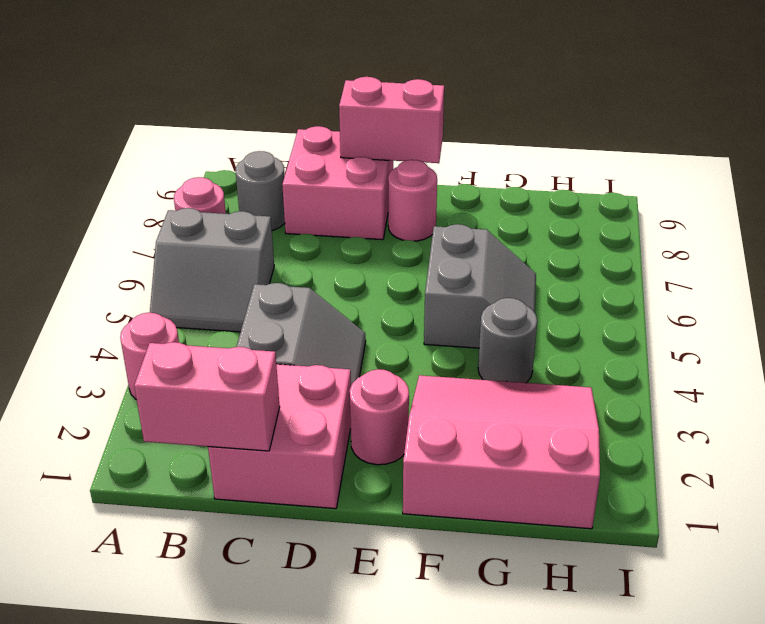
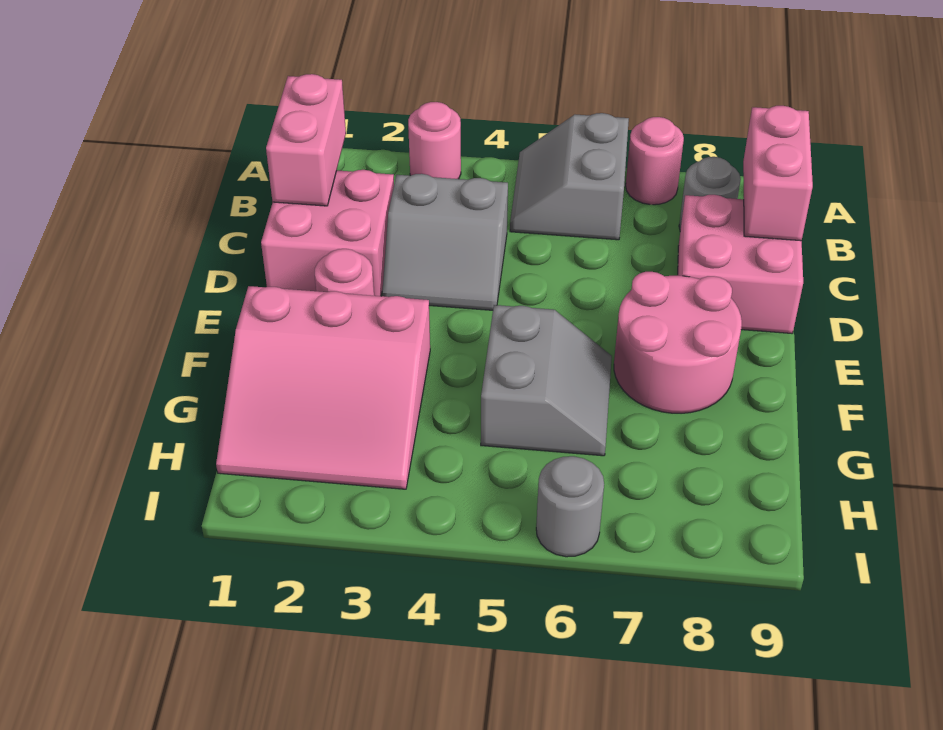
pink brick D9:E9 level 2 -> pink brick B9:C9 level 2
pink round brick E8 level 1 -> pink round brick E7:F8 level 1
pink slope F1:H3 level 1 top 1 -> pink slope F1:H3 level 1 top F
grey slope F5:G6 level 1 top F -> grey slope F5:G6 level 1 top 5
grey round brick G4 level 1 -> grey round brick I6 level 1

